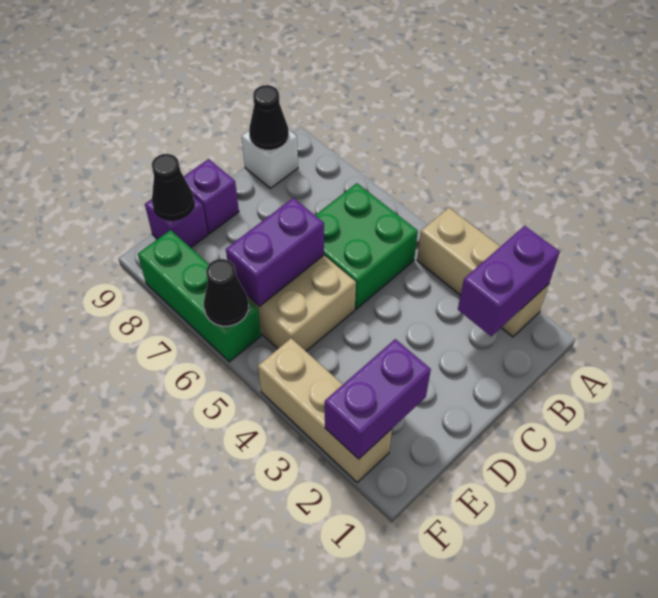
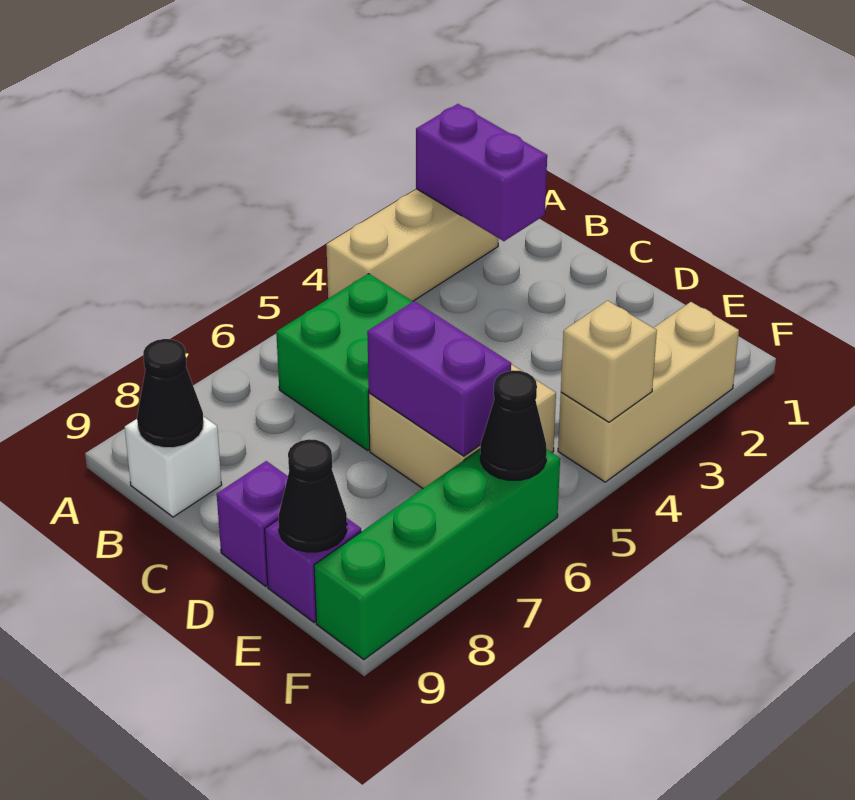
purple brick E2:F2 level 2 -> none
none -> tan brick F4 level 2
green brick F6:F8 level 1 -> green brick F6:F9 level 1

